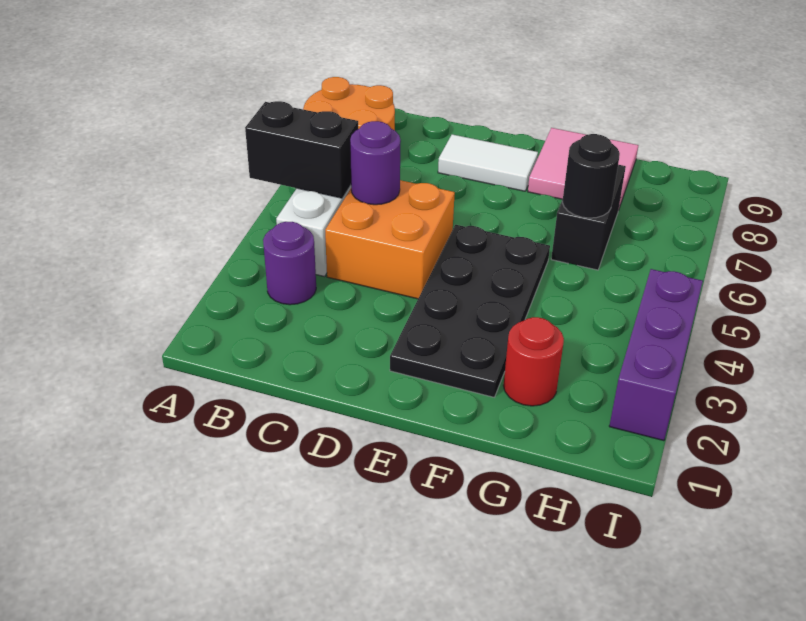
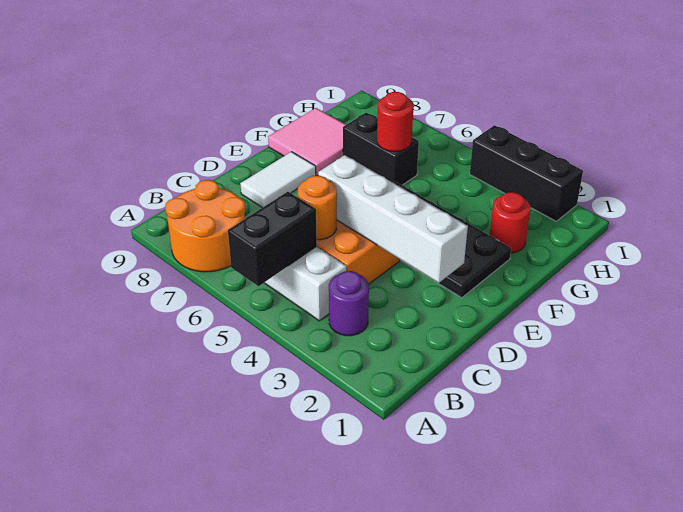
purple round brick C5 level 2 -> orange round brick C5 level 2
none -> white brick D2:D5 level 2
black round brick G6 level 2 -> red round brick G6 level 2
purple brick I2:I4 level 1 -> black brick I2:I4 level 1

